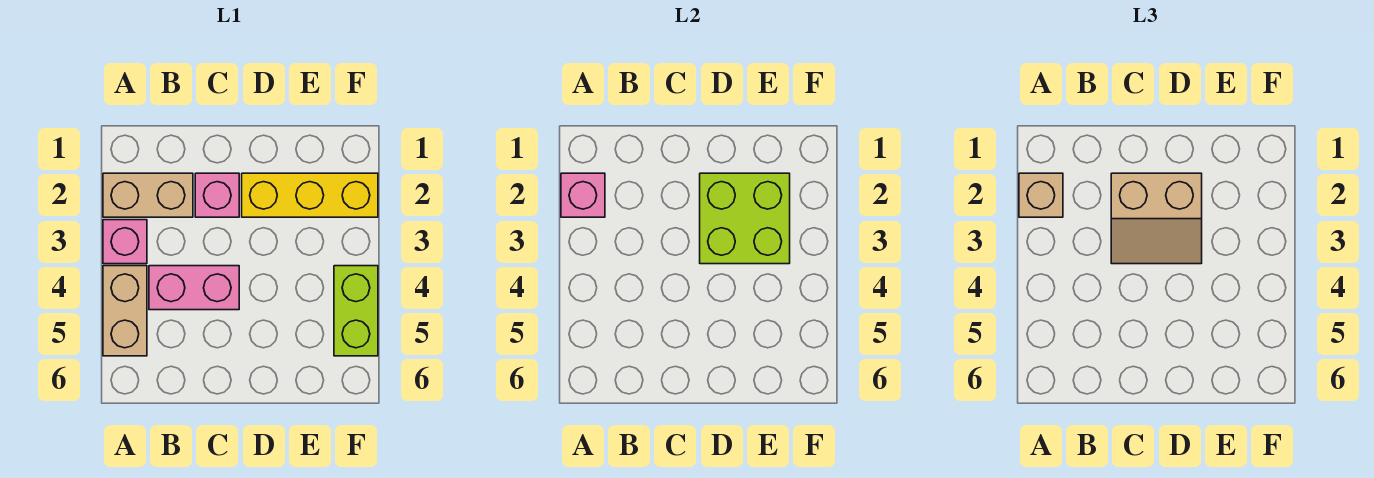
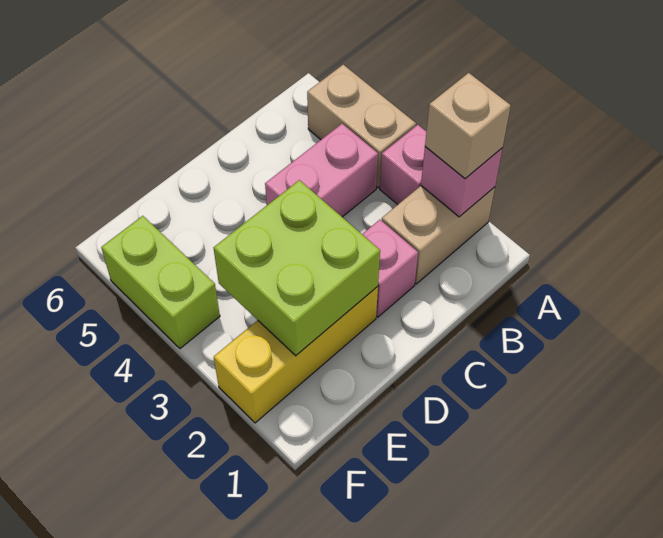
tan slope C2:D3 level 3 top 2 -> none

